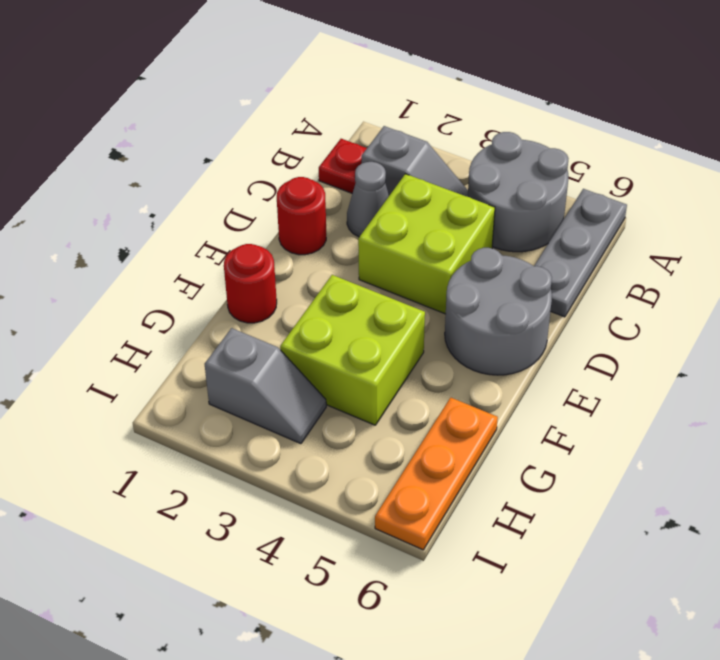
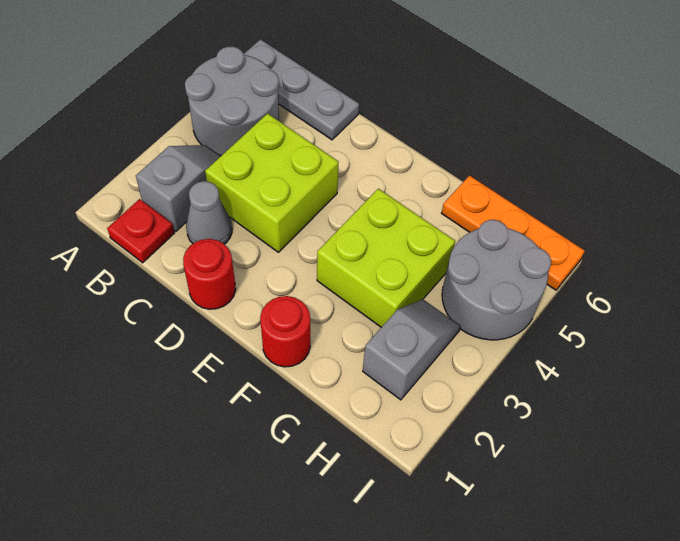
grey round brick D5:E6 level 1 -> grey round brick H4:I5 level 1

